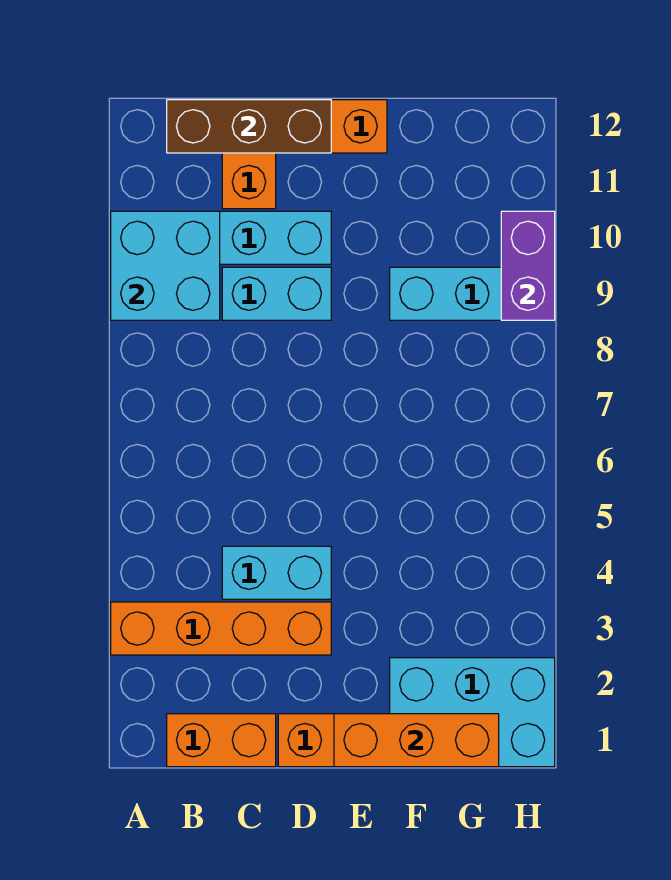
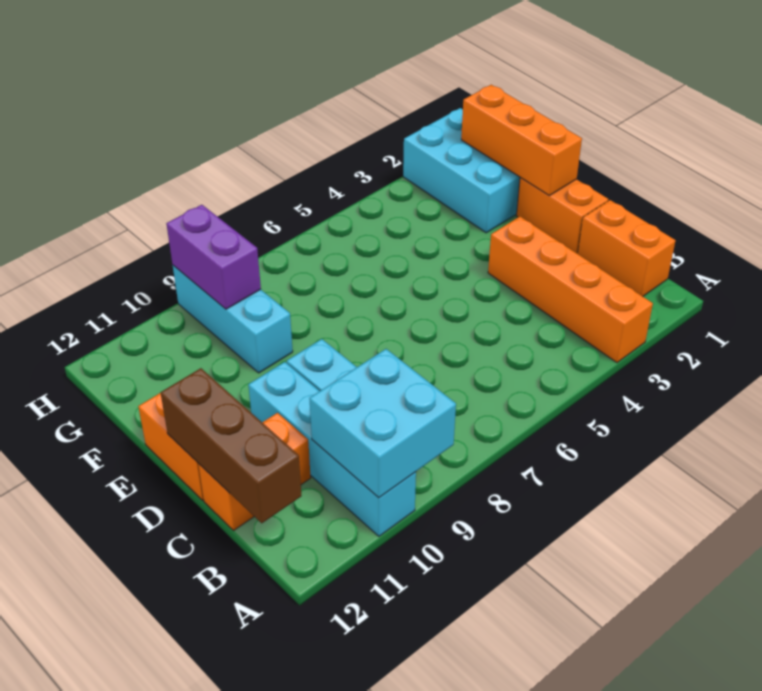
cyan brick C4:D4 level 1 -> none
purple brick H9:H10 level 2 -> purple brick G9:H9 level 2

